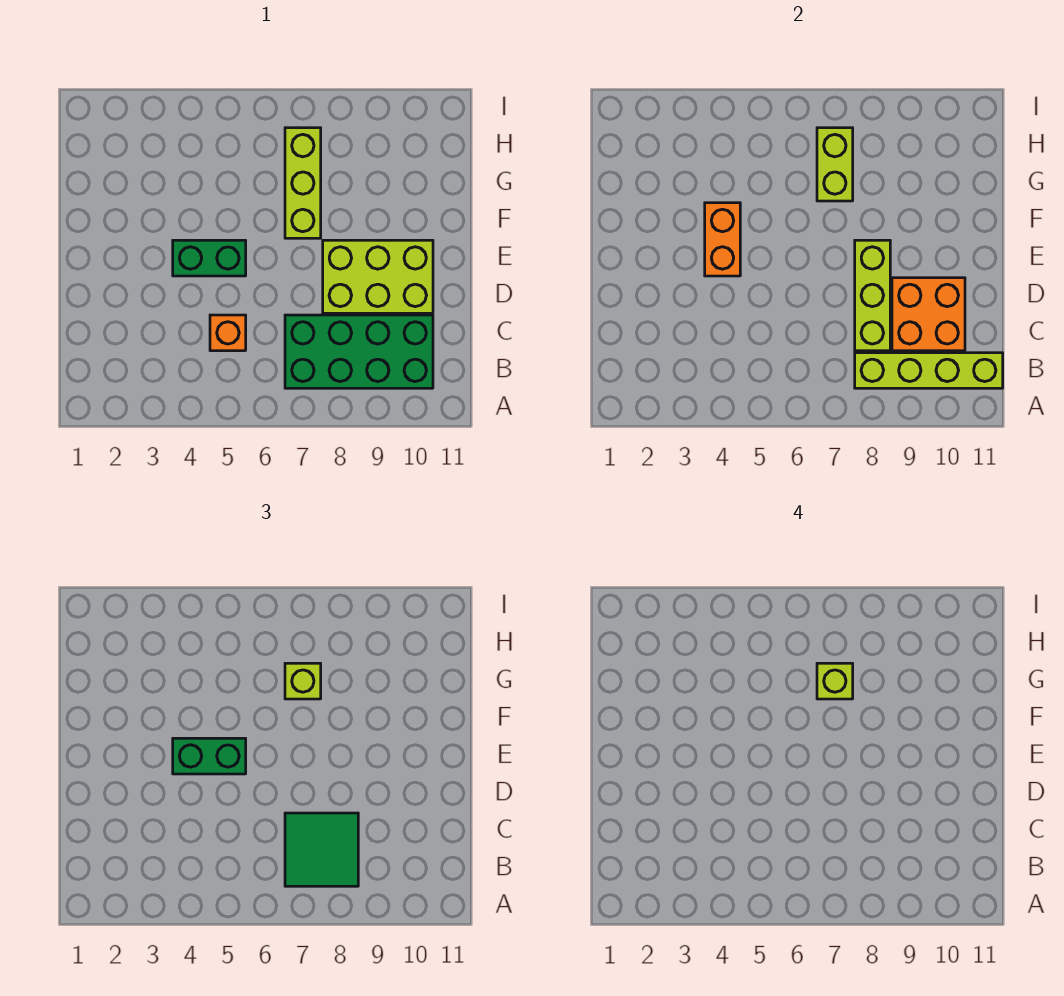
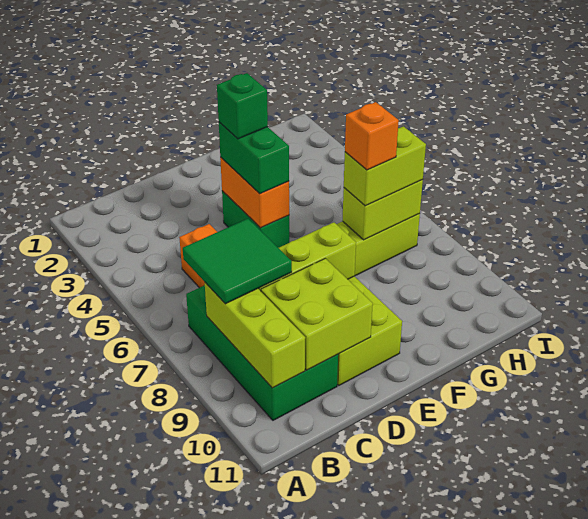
lime brick B8:B11 level 2 -> lime brick B8:B10 level 2
orange brick C9:D10 level 2 -> lime brick C9:D10 level 2
orange brick E4:F4 level 2 -> orange brick E4:E5 level 2
none -> green brick E4 level 4
lime brick G7 level 3 -> lime brick G7:H7 level 3
lime brick G7 level 4 -> orange brick G7 level 4

